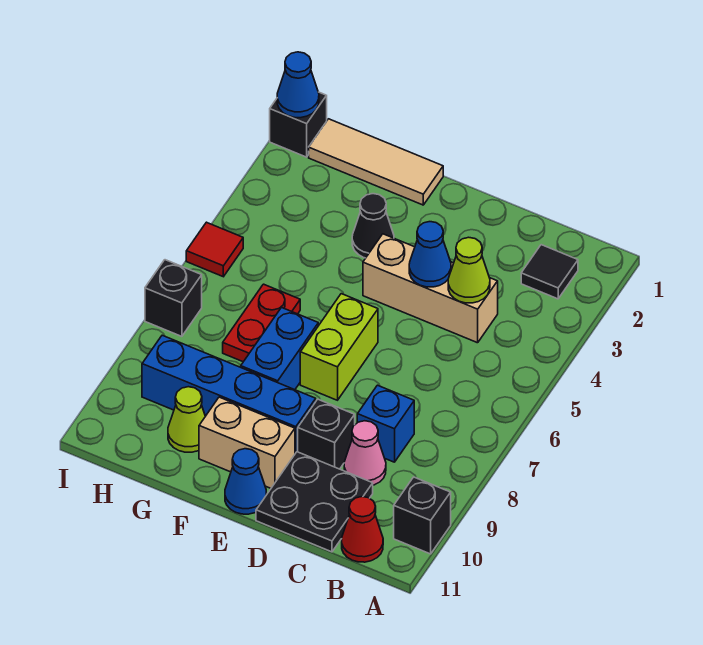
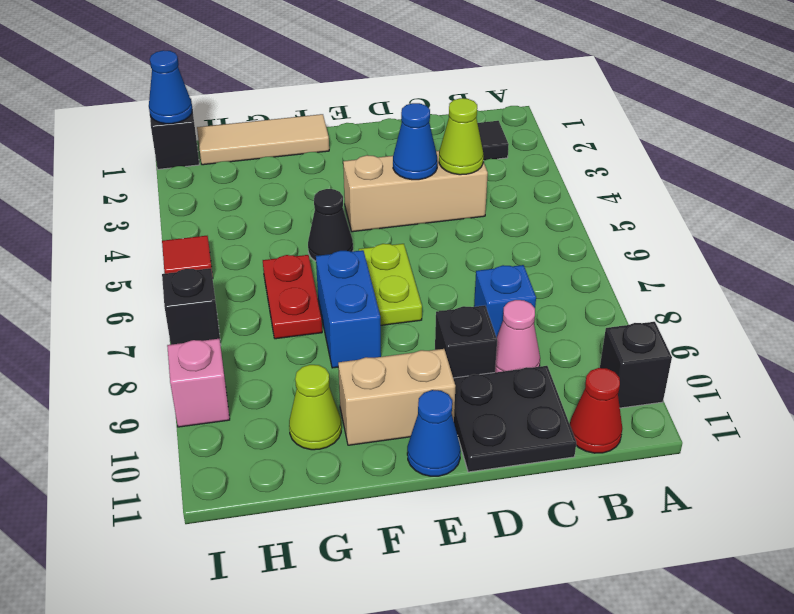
lime brick E6:E7 level 1 -> lime plate E6:E7 level 1
blue brick E9:H9 level 1 -> none
black cone F3 level 1 -> black cone F5 level 1
none -> pink brick I9 level 1

